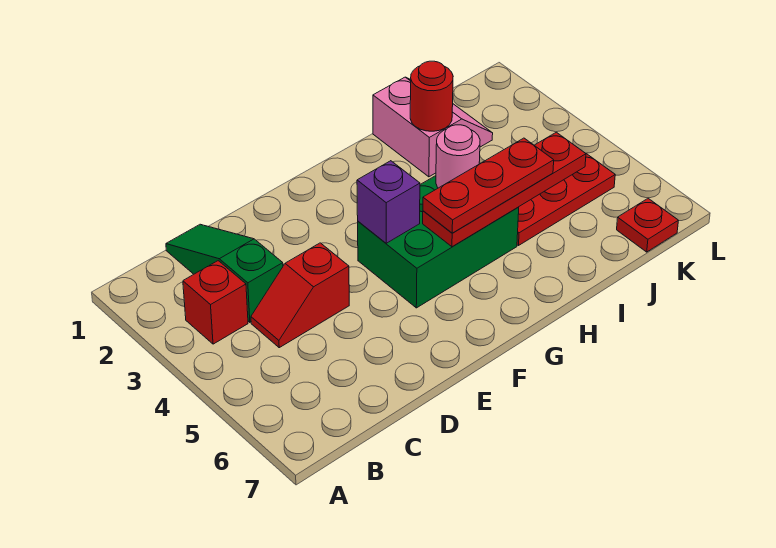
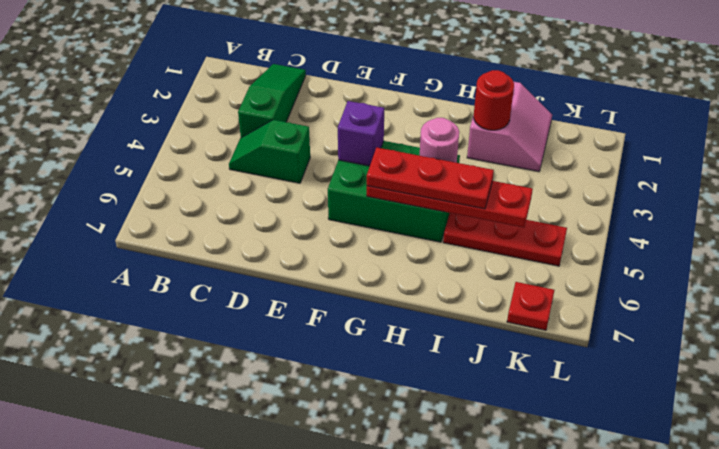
red brick B3 level 1 -> none
red slope C4:D4 level 1 top D -> green slope C4:D4 level 1 top D

